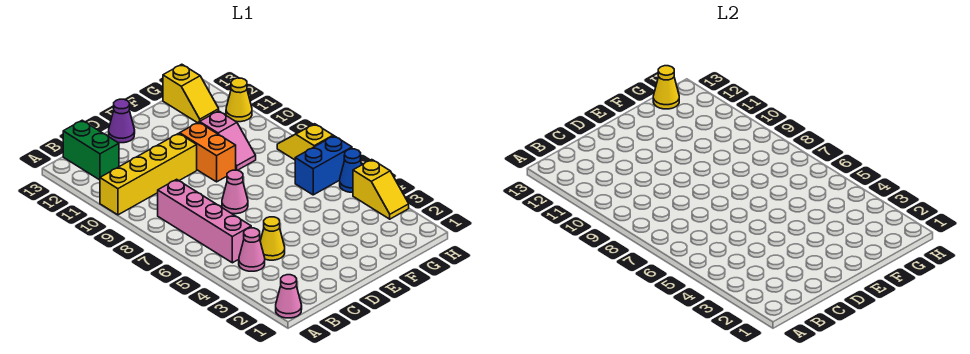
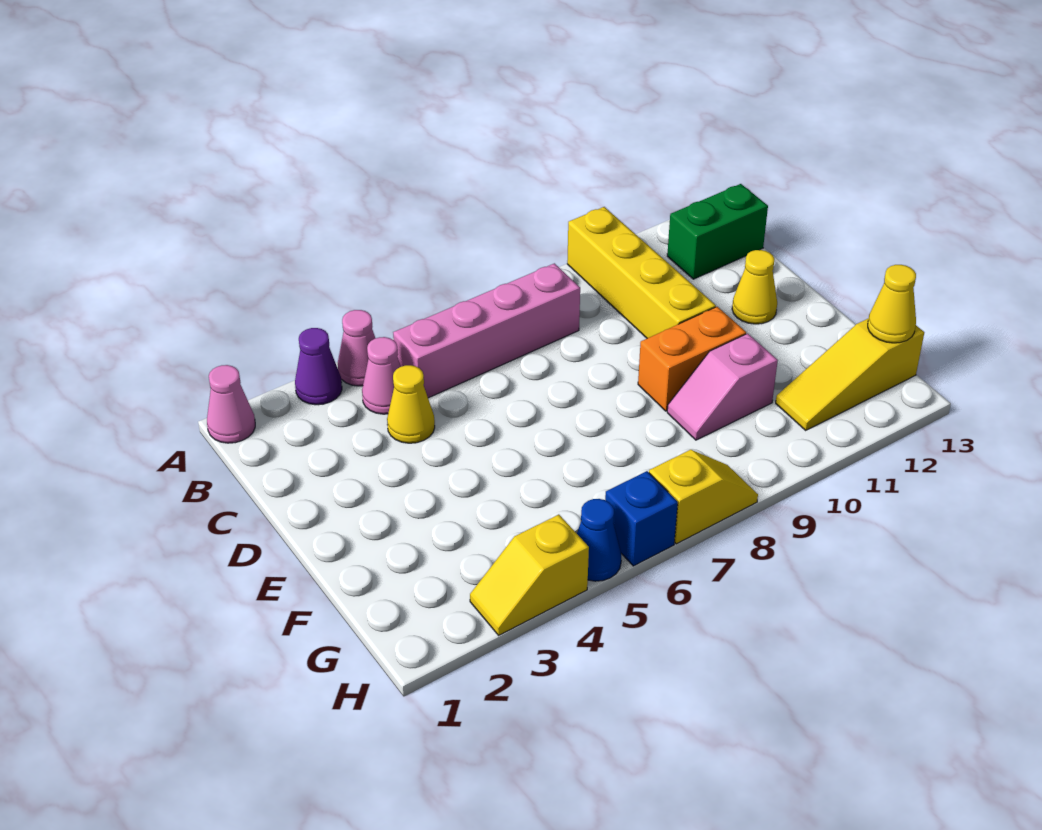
pink cone D7 level 1 -> pink cone A4 level 1
purple cone D13 level 1 -> purple cone A3 level 1
blue brick G6:H6 level 1 -> blue brick H6 level 1
yellow slope G12:G13 level 1 top 13 -> yellow slope G11:G13 level 1 top 13
yellow cone H11 level 1 -> yellow cone D12 level 1

